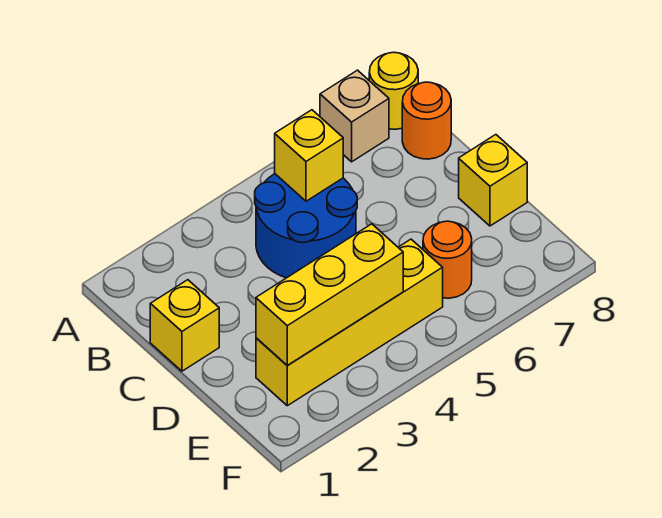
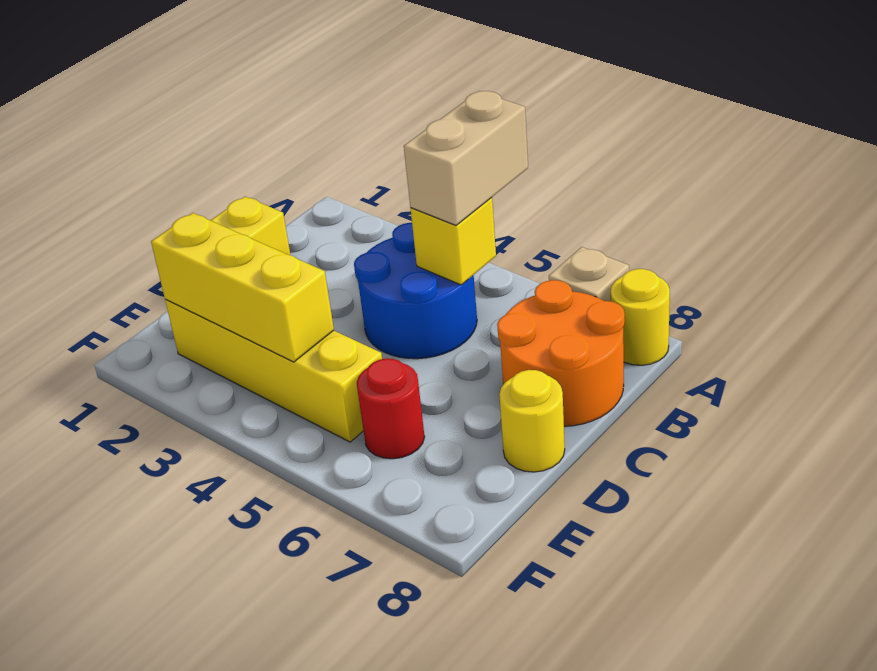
none -> tan brick A5:B5 level 3
orange round brick B8 level 1 -> orange round brick B7:C8 level 1
yellow brick D8 level 1 -> yellow round brick D8 level 1
orange round brick E6 level 1 -> red round brick E6 level 1

